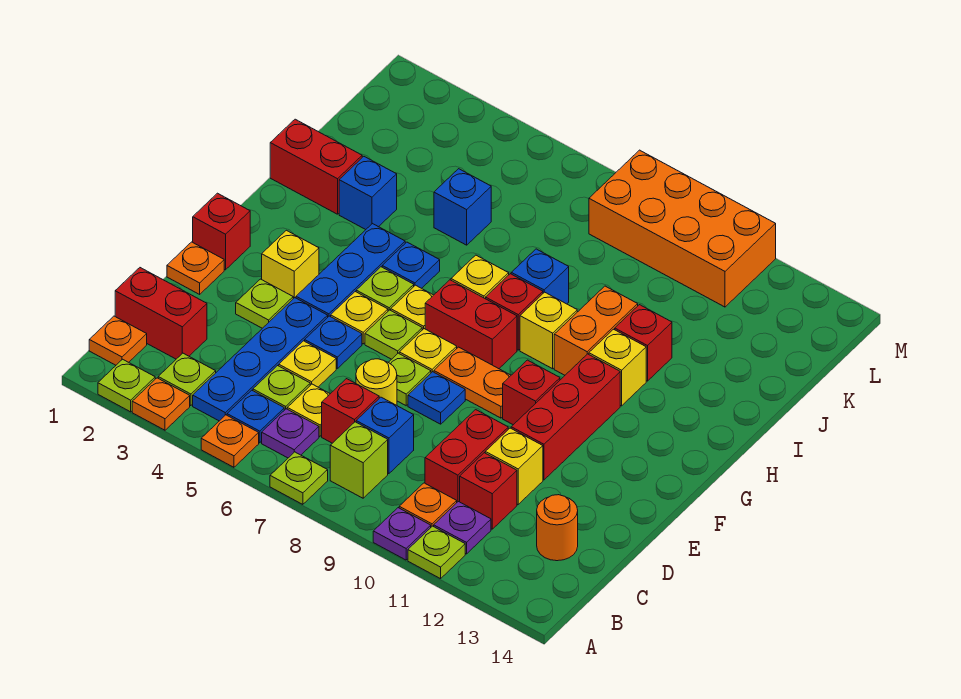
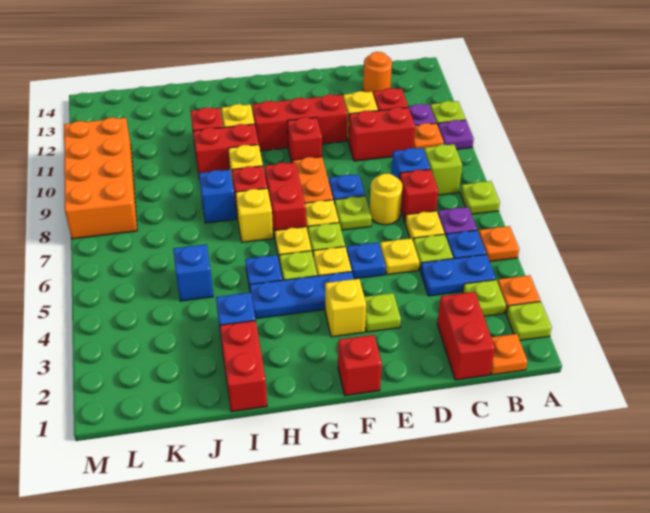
blue plate B4:E4 level 1 -> blue plate B4:C4 level 1
orange plate E1 level 1 -> none
orange brick H10:I10 level 1 -> red brick H10:I10 level 1

